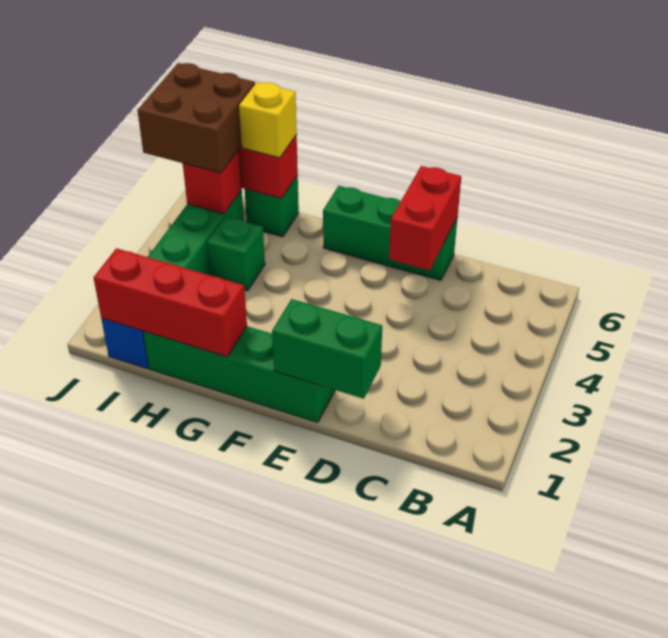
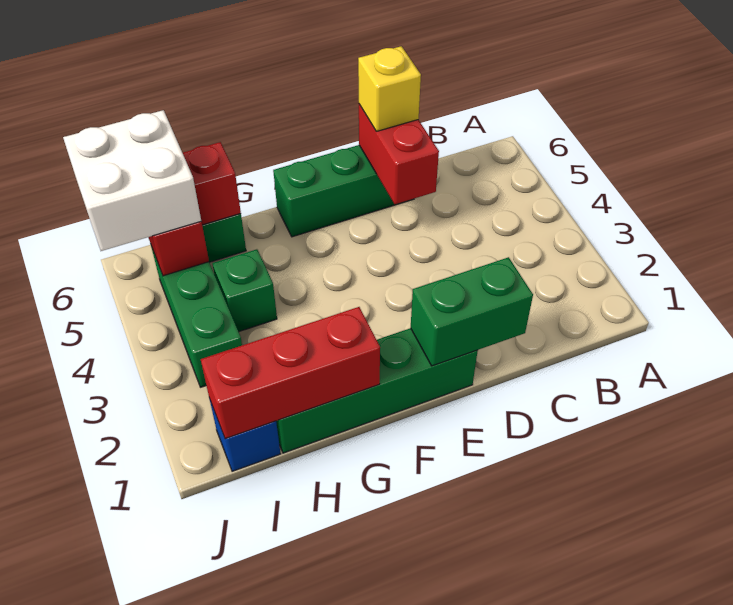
yellow brick H6 level 3 -> yellow brick D6 level 3
brown brick I5:J6 level 3 -> white brick I5:J6 level 3

